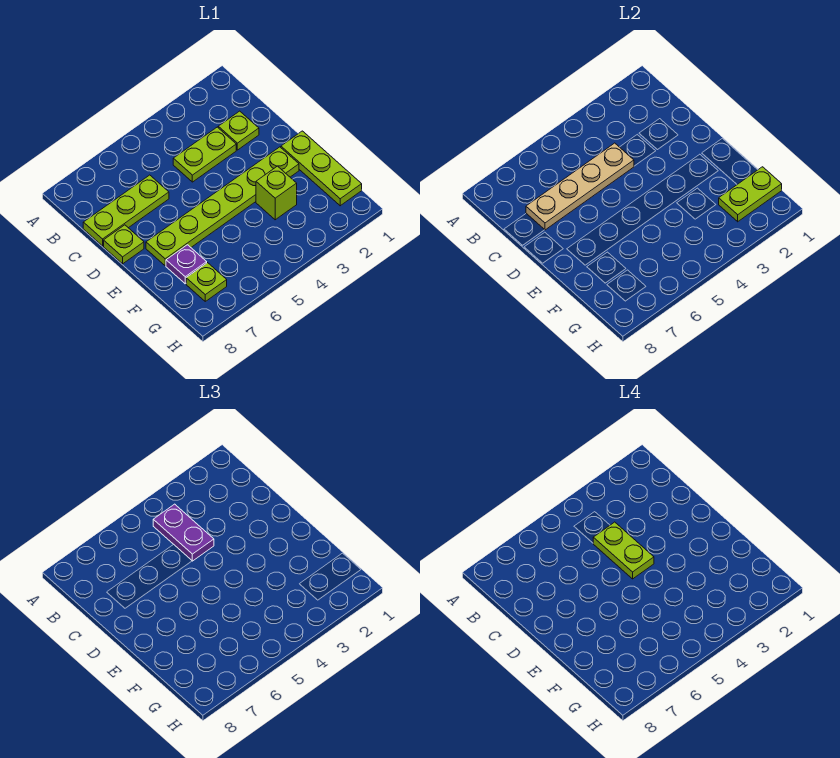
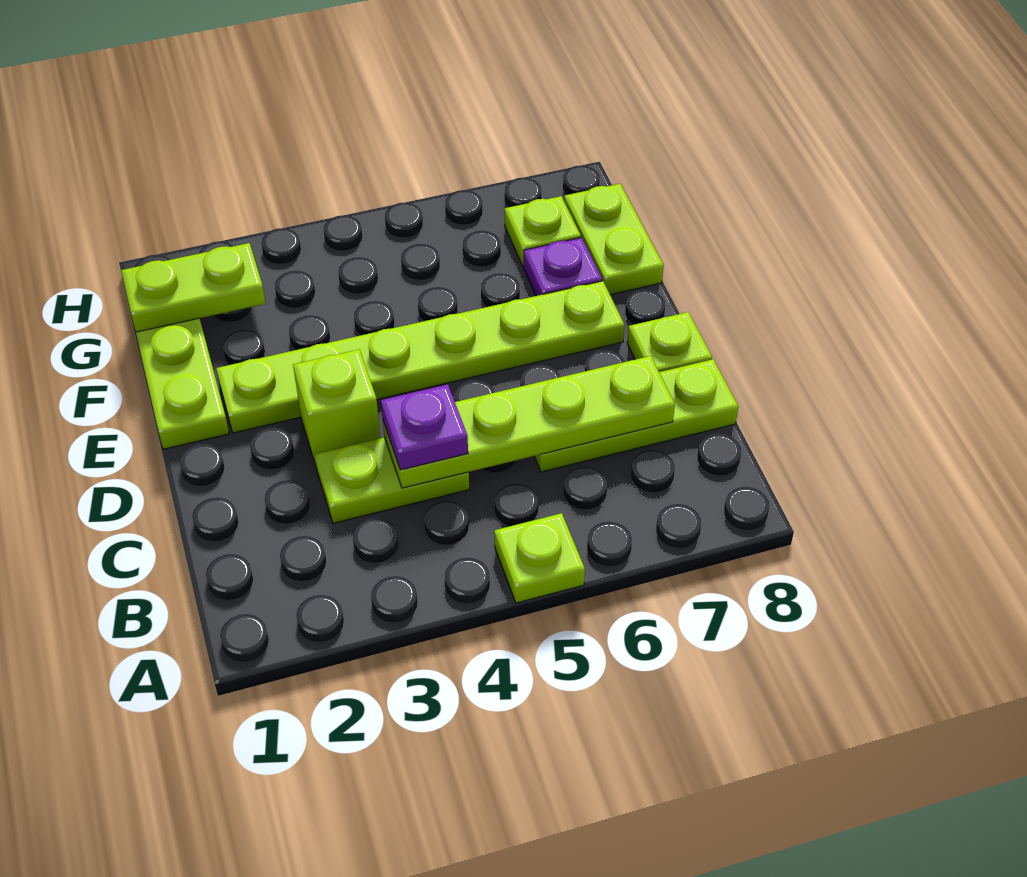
purple plate B4:C4 level 3 -> purple plate C4 level 3
lime plate C2 level 1 -> lime plate A5 level 1
tan plate C4:C7 level 2 -> lime plate C4:C7 level 2
lime plate C4:D4 level 4 -> lime plate F8:G8 level 1
lime brick F3 level 1 -> lime brick D3 level 1

